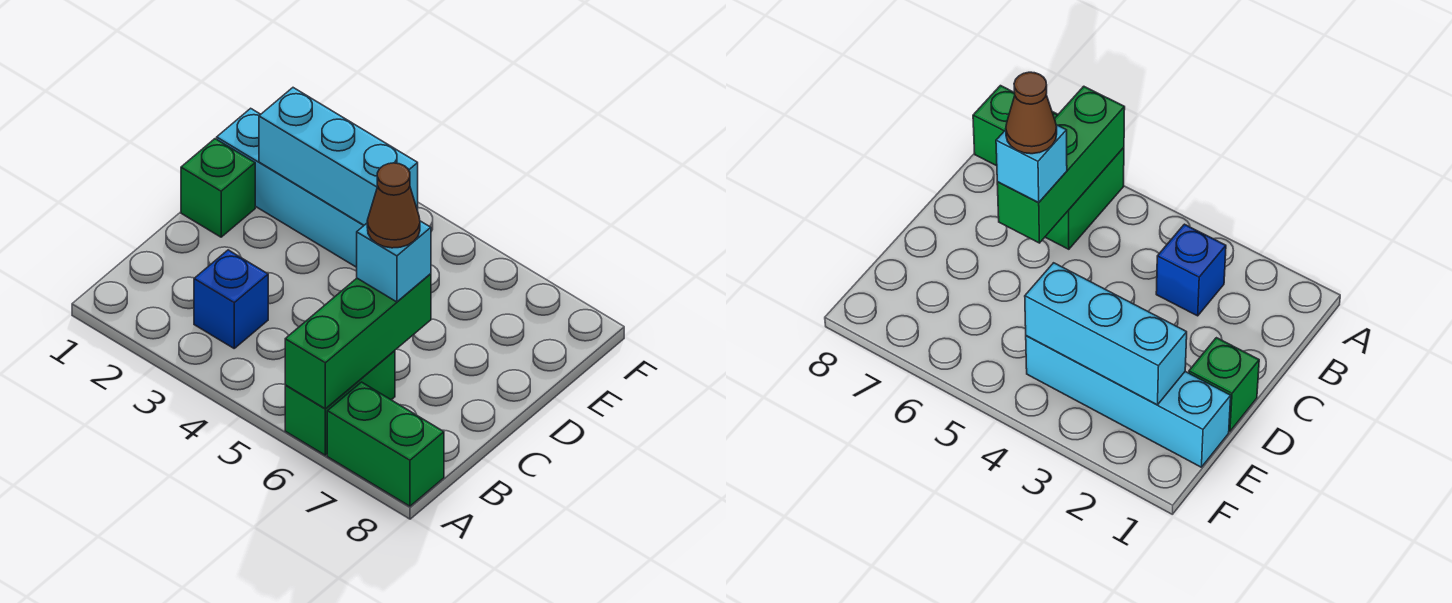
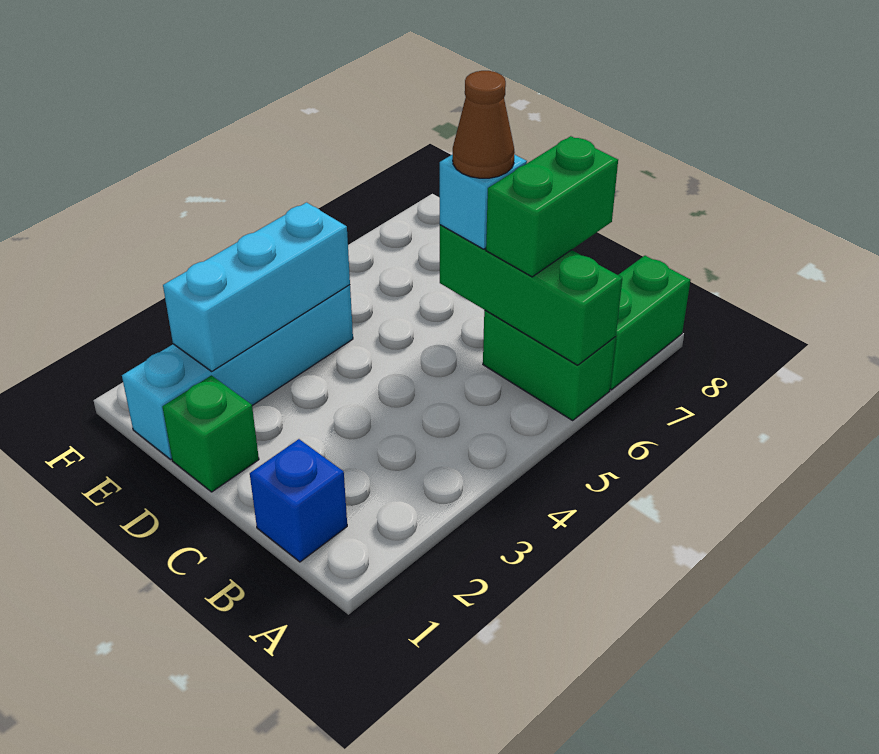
blue brick B3 level 1 -> blue brick B1 level 1
none -> green brick B6:B7 level 3

